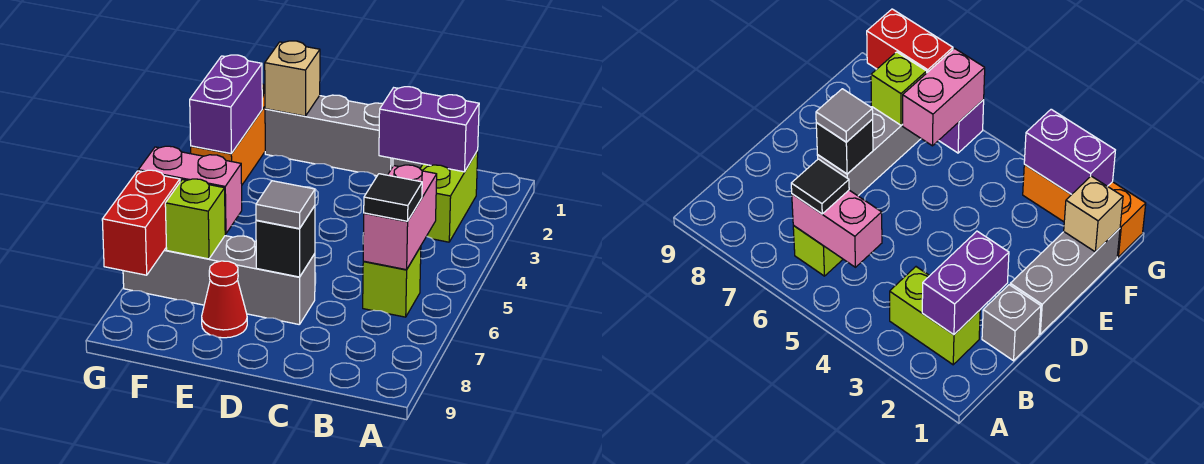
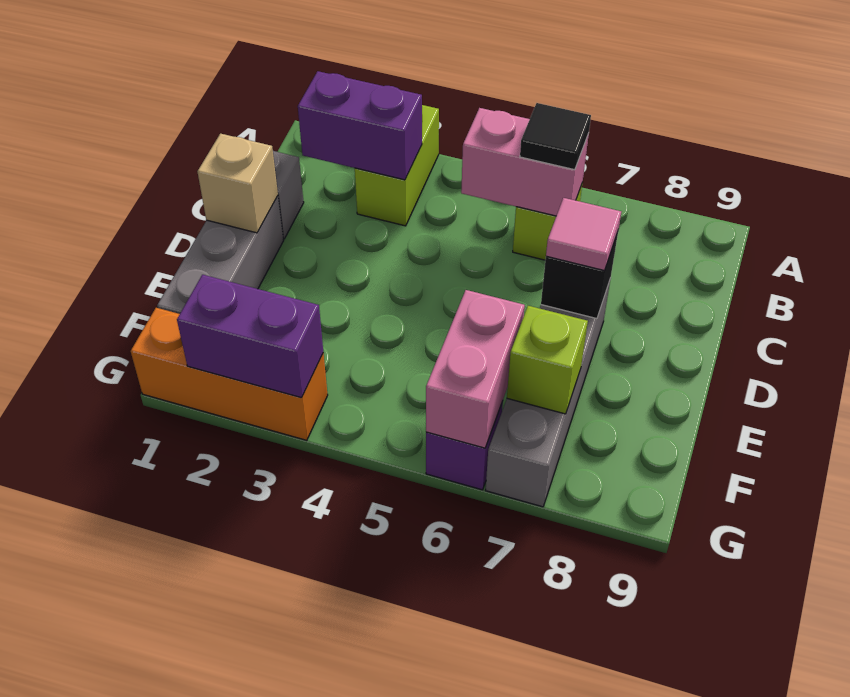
lime brick B2:B3 level 1 -> lime brick A3:B3 level 1
purple brick B2:C2 level 2 -> purple brick B2:B3 level 2
grey tile D7 level 3 -> pink tile D7 level 3
red cone E8 level 1 -> none
tan brick F1 level 2 -> tan brick D1 level 2
red brick G7:G8 level 2 -> none

